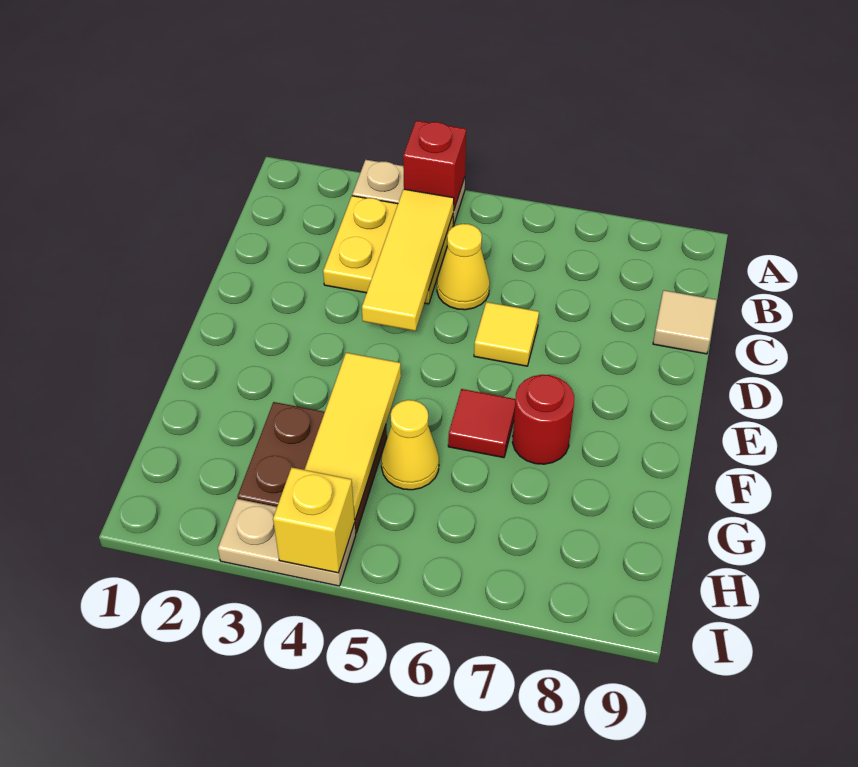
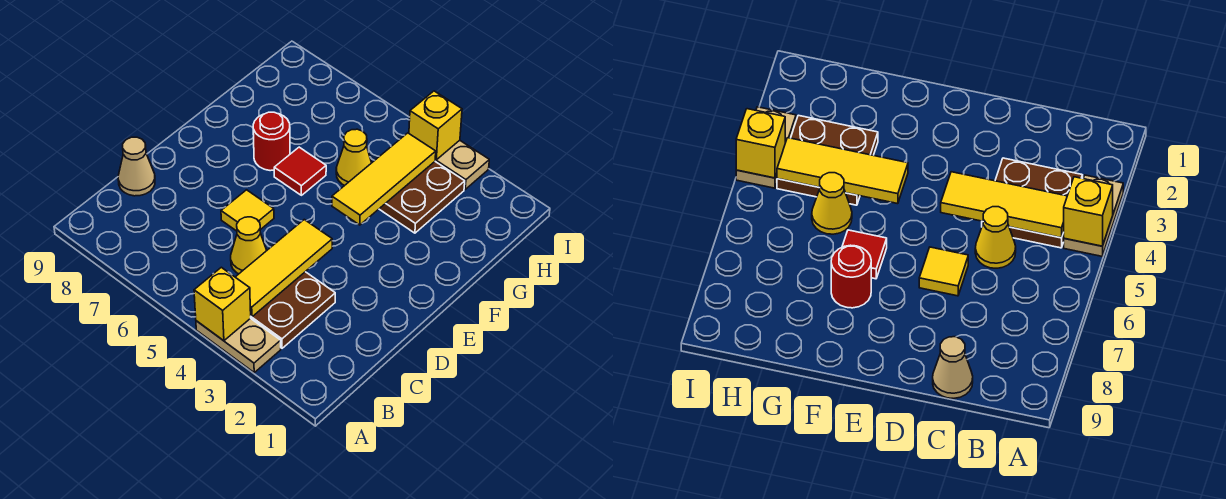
red brick A4 level 2 -> yellow brick A4 level 2
yellow plate B3:C4 level 1 -> brown plate B3:C4 level 1
tan tile C9 level 1 -> tan cone C9 level 1

